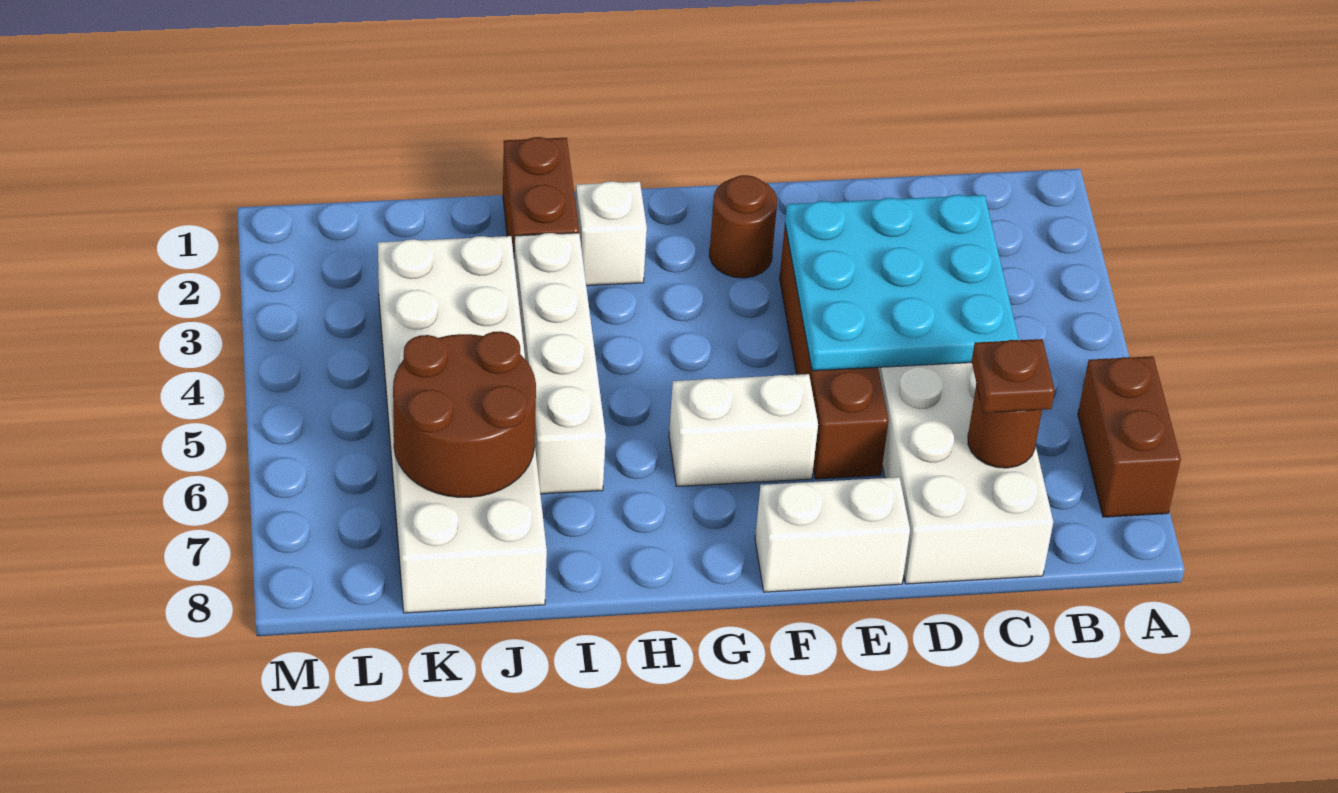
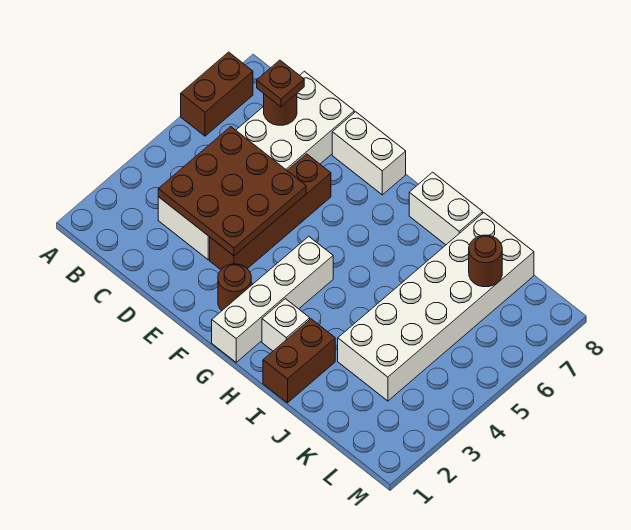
cyan plate C3:E5 level 2 -> brown plate C3:E5 level 2
white brick F6:G6 level 1 -> white brick H8:I8 level 1
white brick I3:I6 level 1 -> white brick G1:G4 level 1
brown round brick J6:K7 level 2 -> brown round brick K7 level 2

